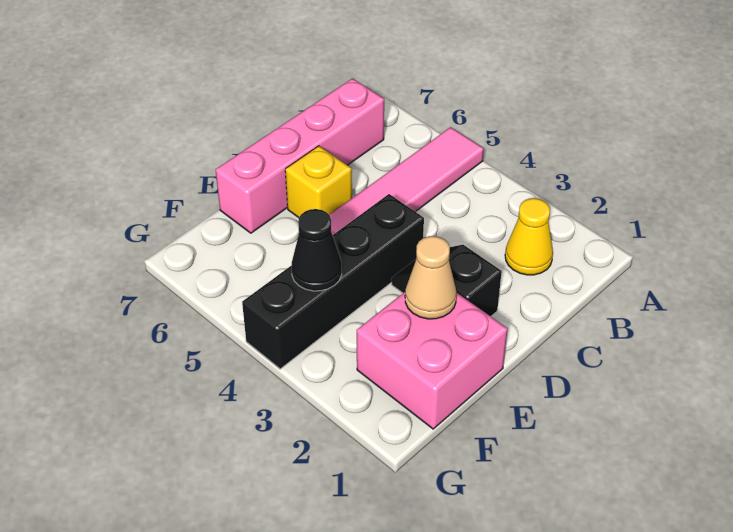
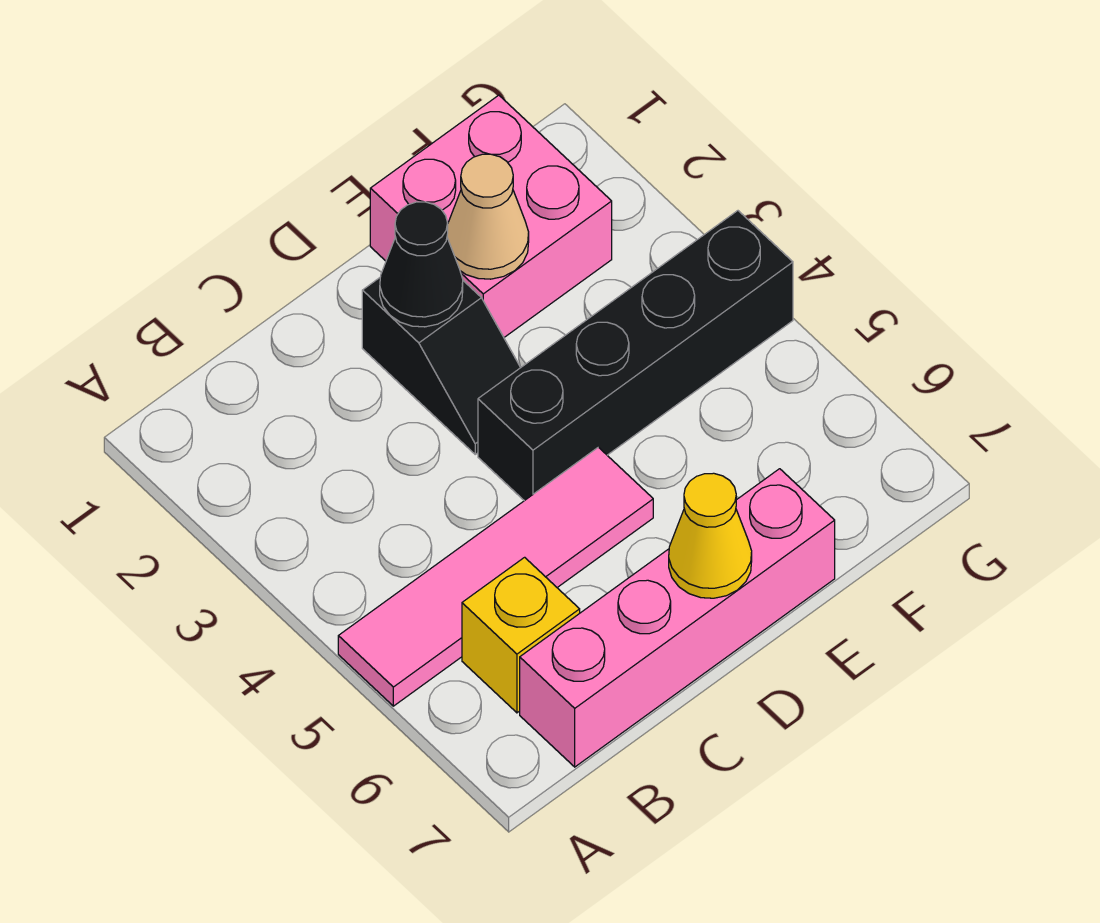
yellow cone B2 level 1 -> yellow cone D7 level 2
yellow brick D6 level 1 -> yellow brick B6 level 1
black cone F4 level 2 -> black cone D2 level 2

